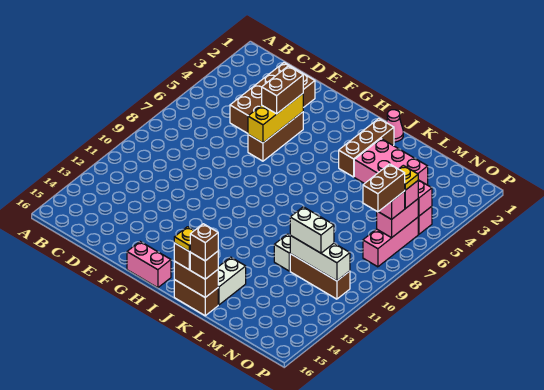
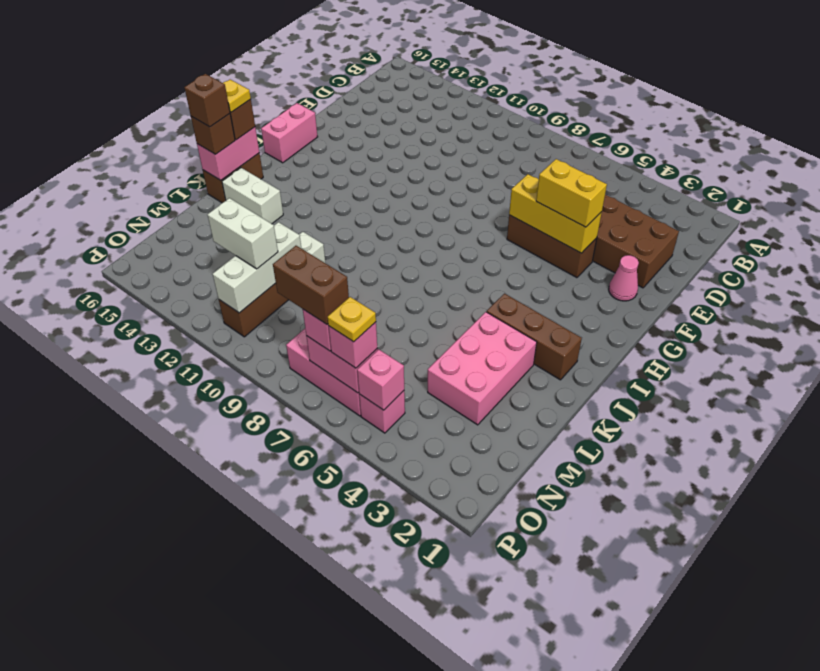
brown brick F4:F5 level 3 -> yellow brick F4:F5 level 3
pink cone J1 level 1 -> pink cone F2 level 1
brown brick J16:K16 level 2 -> pink brick J16:K16 level 2
white brick M11:N11 level 3 -> white brick N11:N12 level 3

